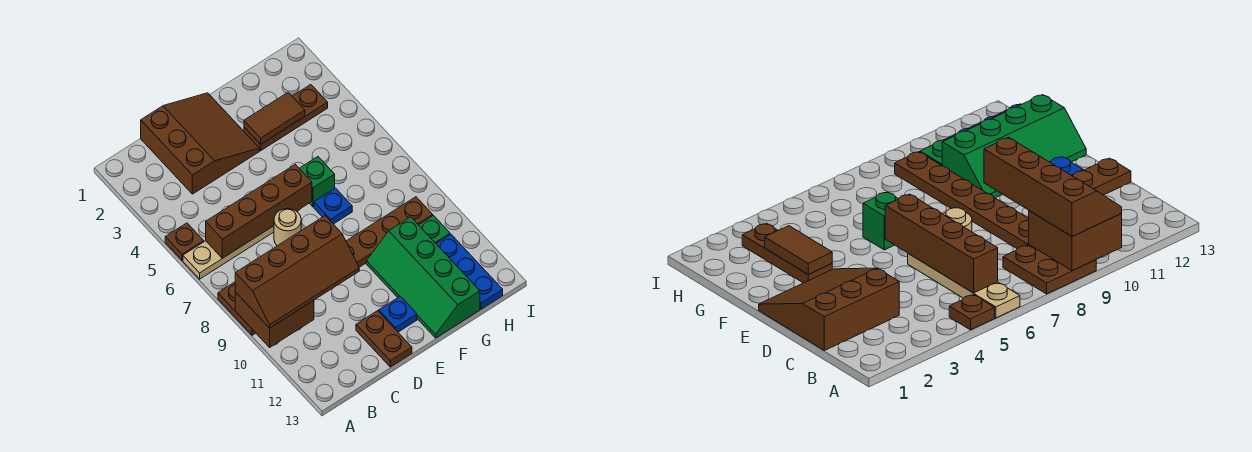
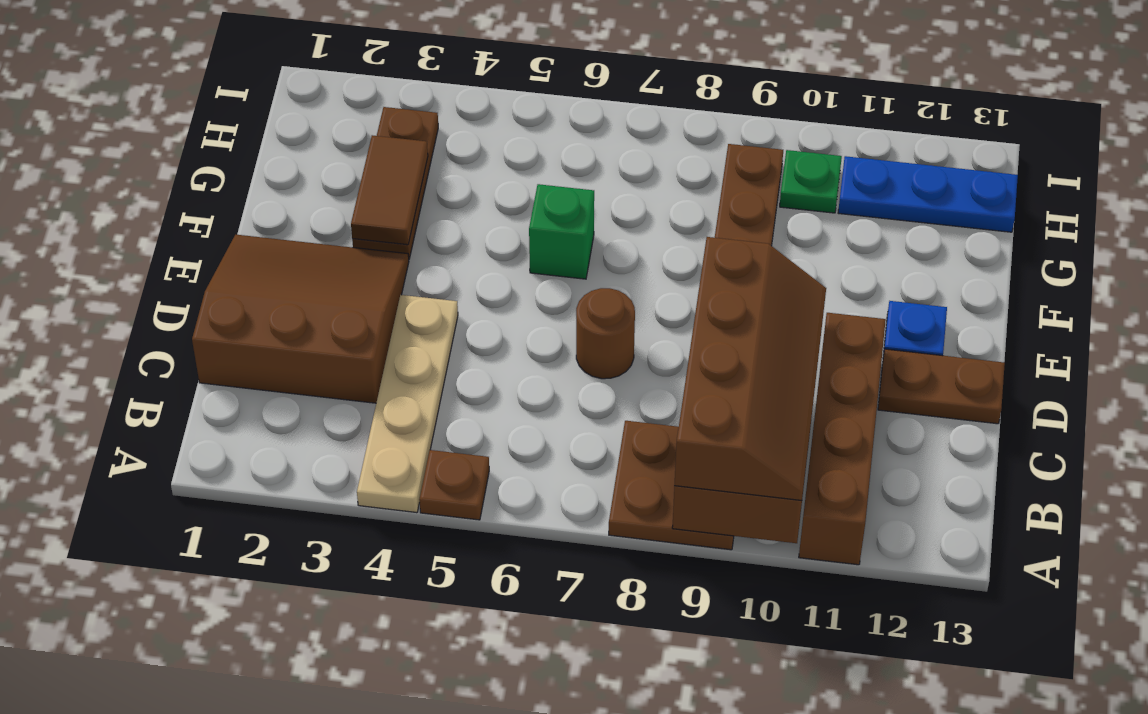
tan plate A6:D6 level 1 -> tan plate A4:D4 level 1
brown brick B6:E6 level 2 -> brown brick A11:D11 level 1
tan round brick D7 level 1 -> brown round brick D7 level 1
blue plate F7 level 1 -> none
green slope F10:G13 level 1 top G -> none

